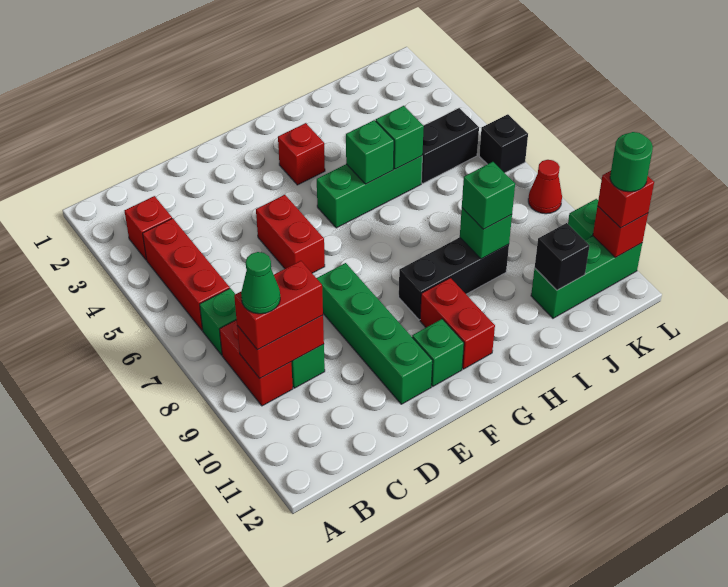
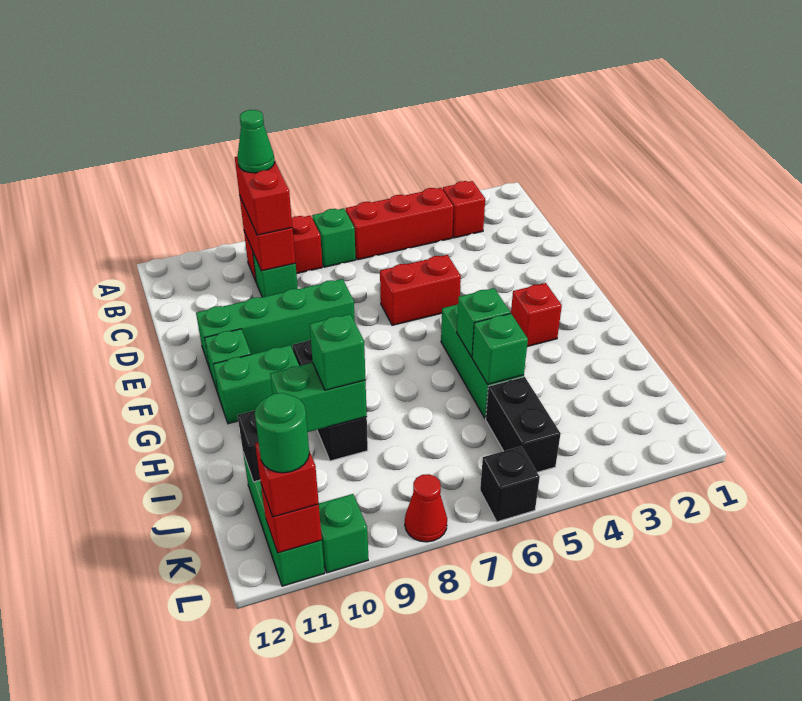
red brick G10:G11 level 1 -> green brick G10:G11 level 1
green brick I9 level 2 -> green brick I9:I10 level 2

